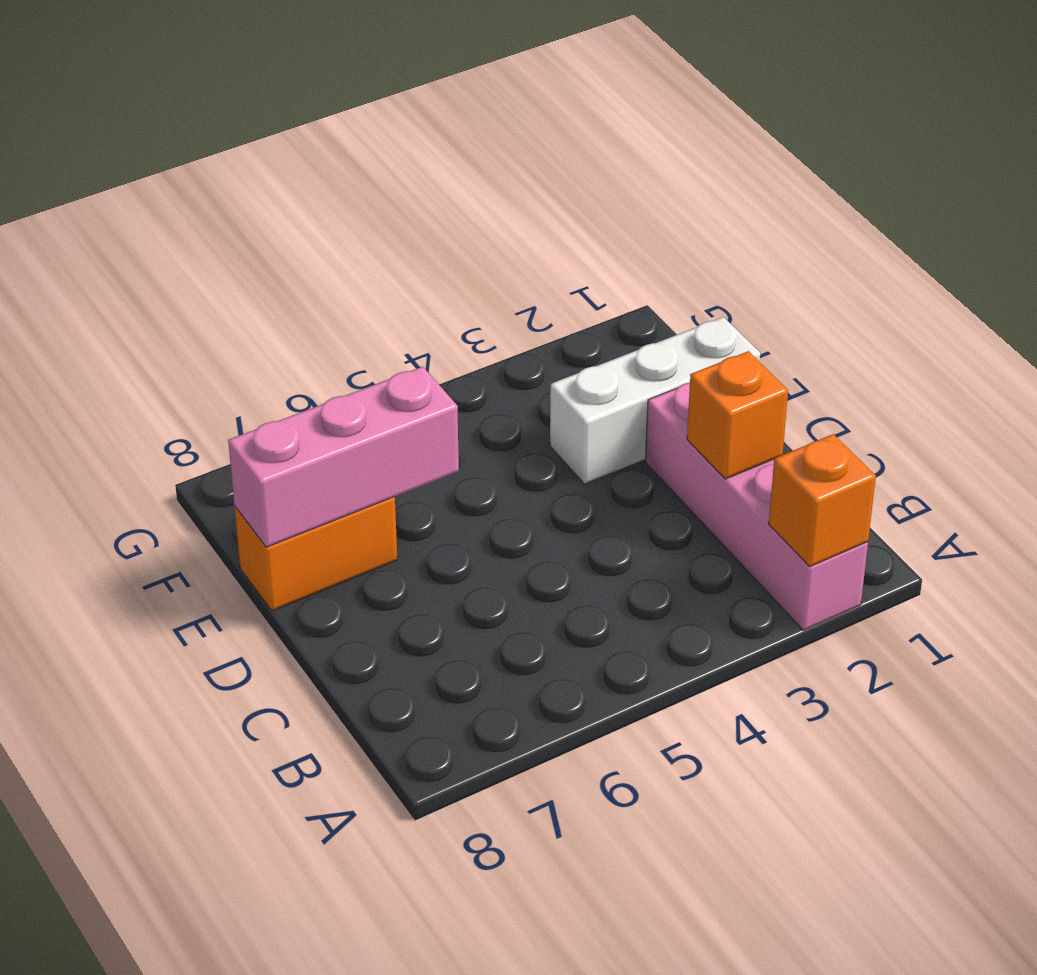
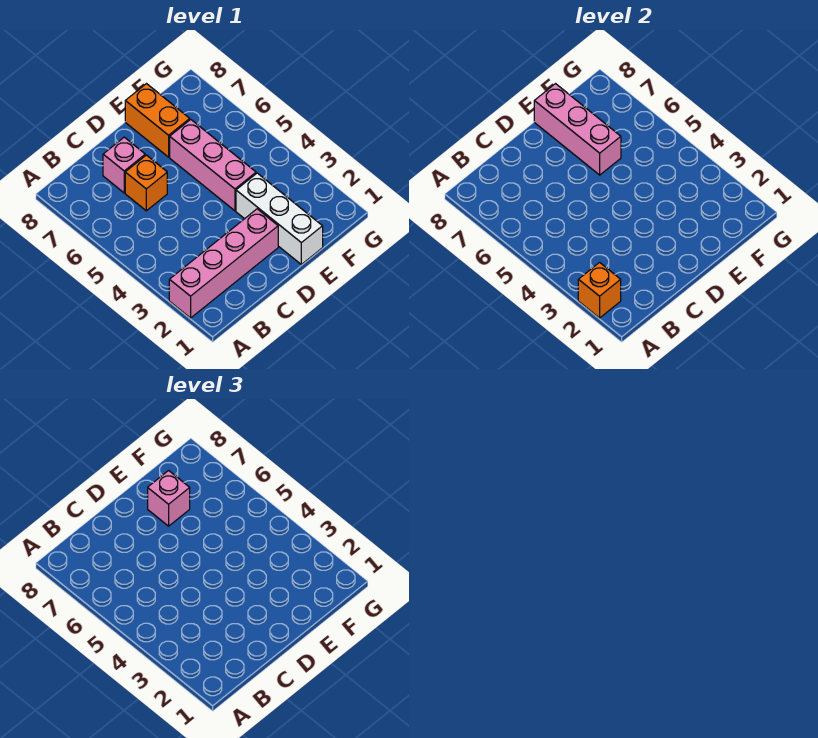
orange brick C2 level 2 -> orange brick C6 level 1
none -> pink brick C7 level 1
none -> pink brick E4:E6 level 1
none -> pink brick E7 level 3

